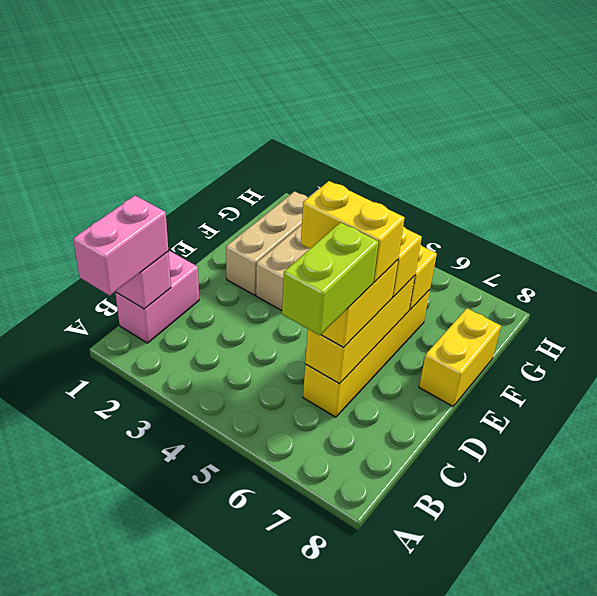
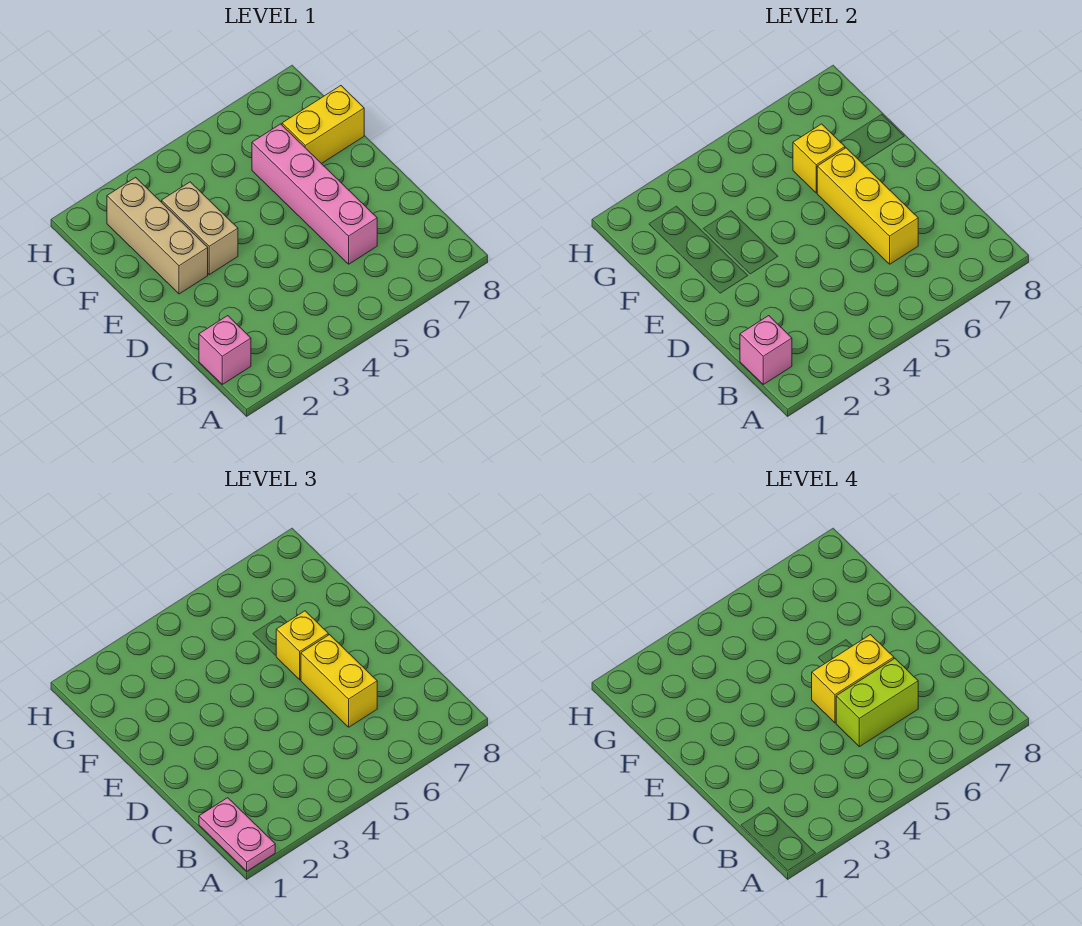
pink brick A1:B1 level 3 -> pink plate A1:B1 level 3
pink brick B1:C1 level 1 -> pink brick B1 level 1
lime brick B6:C6 level 4 -> lime brick C5:C6 level 4
yellow brick C6:F6 level 1 -> pink brick C6:F6 level 1
yellow brick E8:F8 level 1 -> yellow brick F7:F8 level 1

